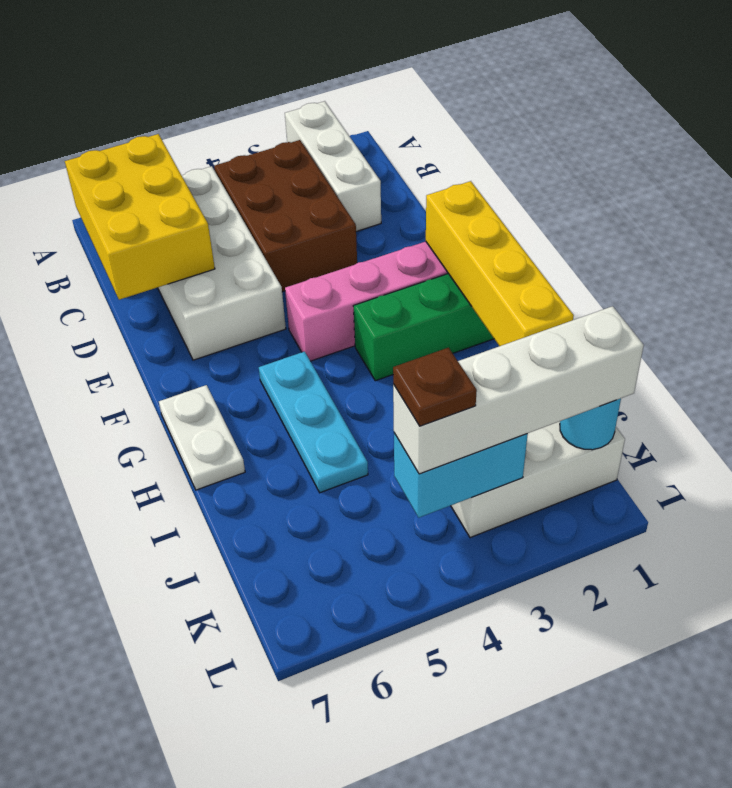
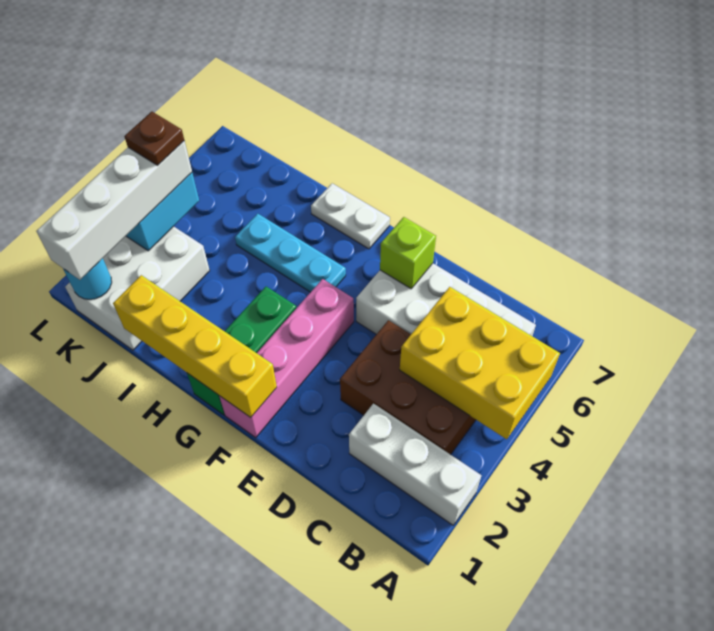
yellow brick B6:D7 level 2 -> yellow brick A4:C5 level 2
none -> lime brick E6 level 2

